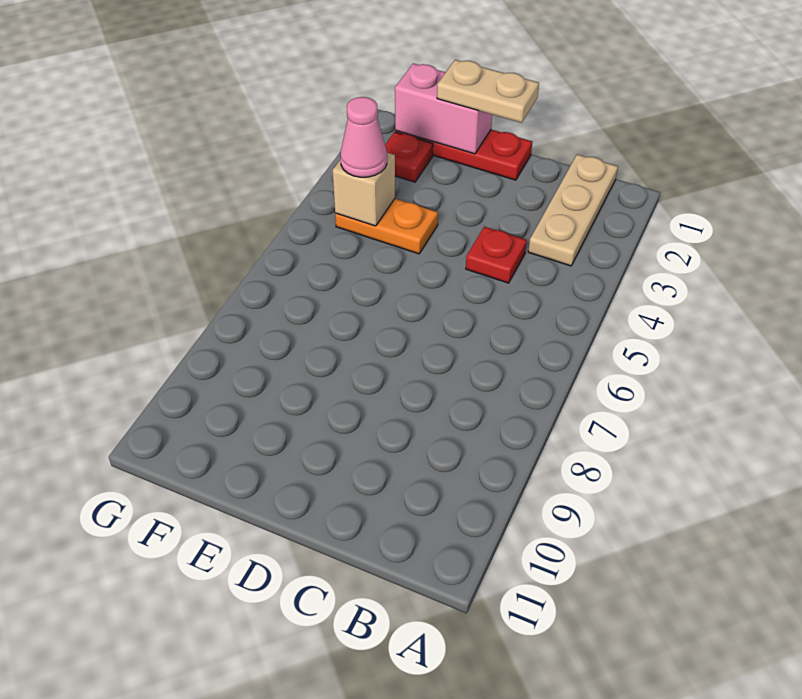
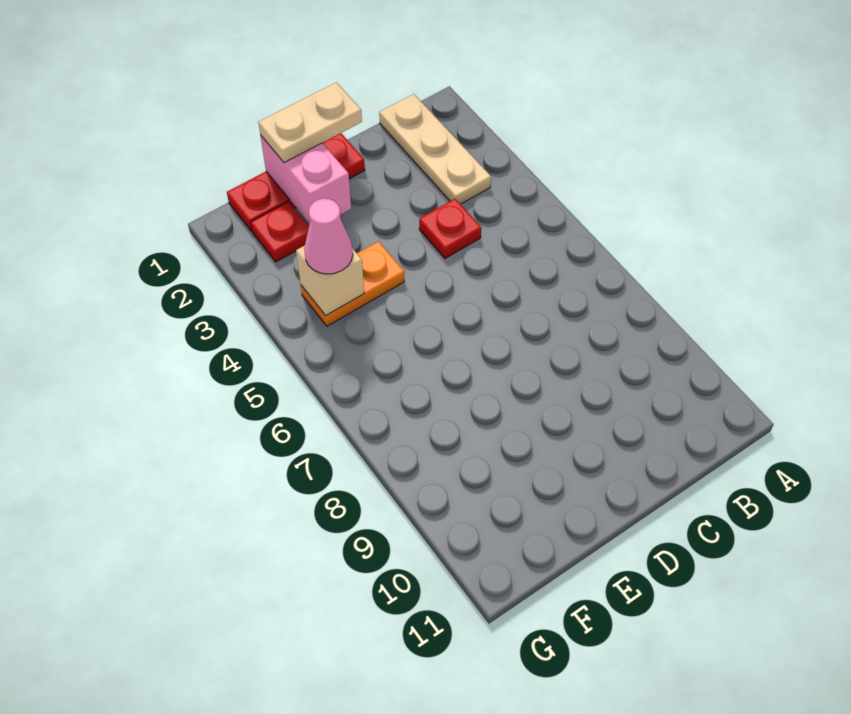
pink brick E1:F1 level 2 -> pink brick E1:E2 level 2

